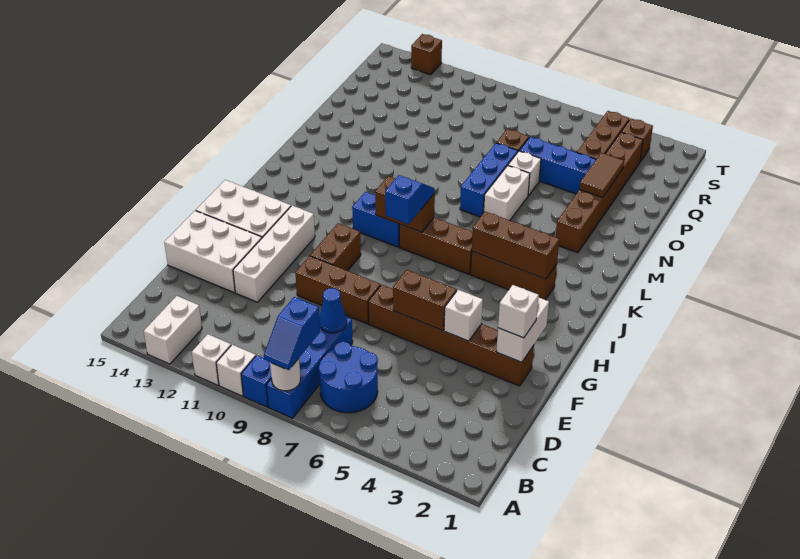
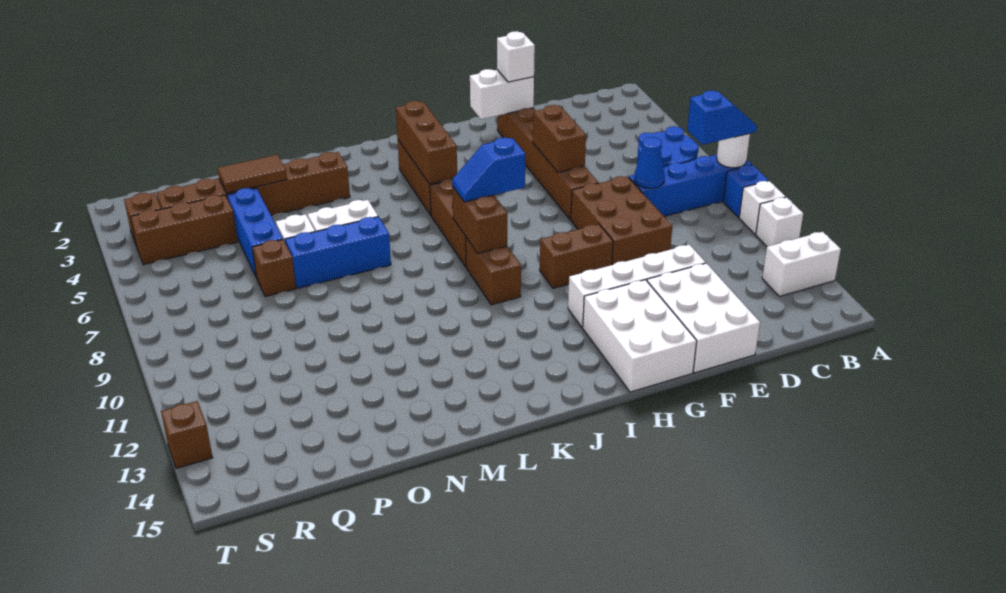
white brick F4 level 2 -> none
brown brick F8:F10 level 1 -> brown brick E8:F10 level 1
blue brick J9:J10 level 1 -> brown brick J9:J10 level 1

